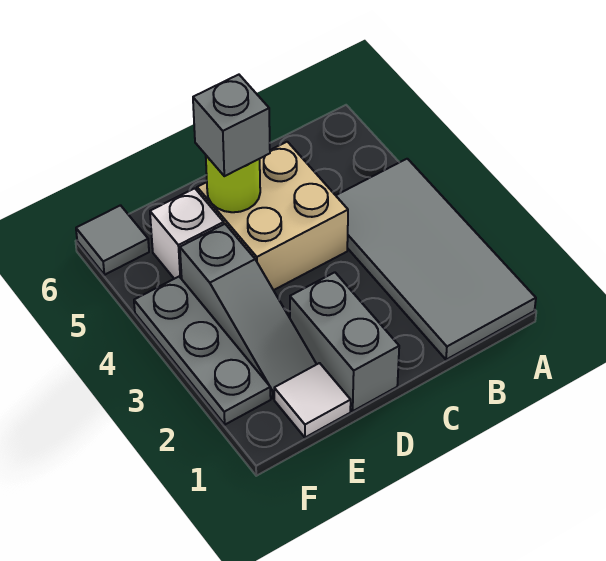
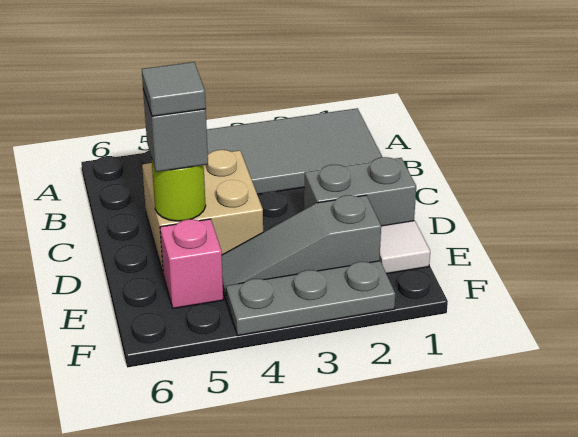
grey slope E2:E4 level 1 top 4 -> grey slope E2:E4 level 1 top 2
white brick E5 level 1 -> pink brick E5 level 1
grey tile F6 level 1 -> grey tile D5 level 4

